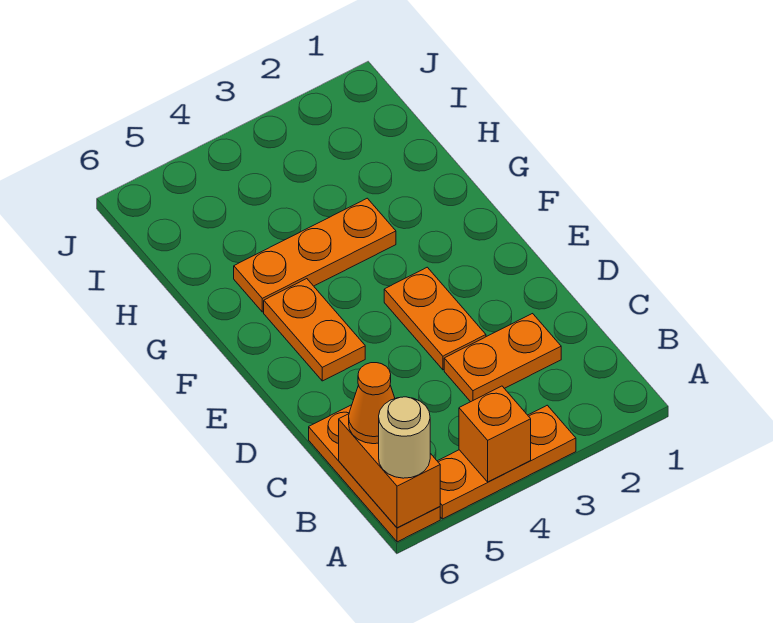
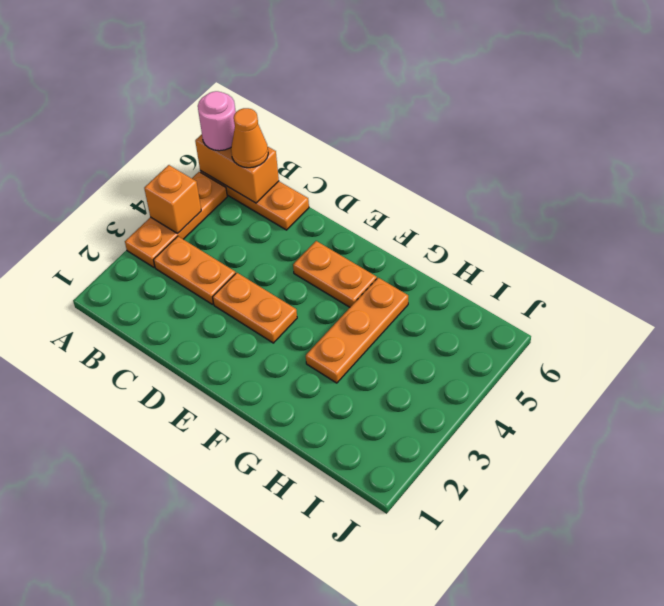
tan round brick A6 level 3 -> pink round brick A6 level 3
orange plate C2:C3 level 1 -> orange plate B3:C3 level 1

